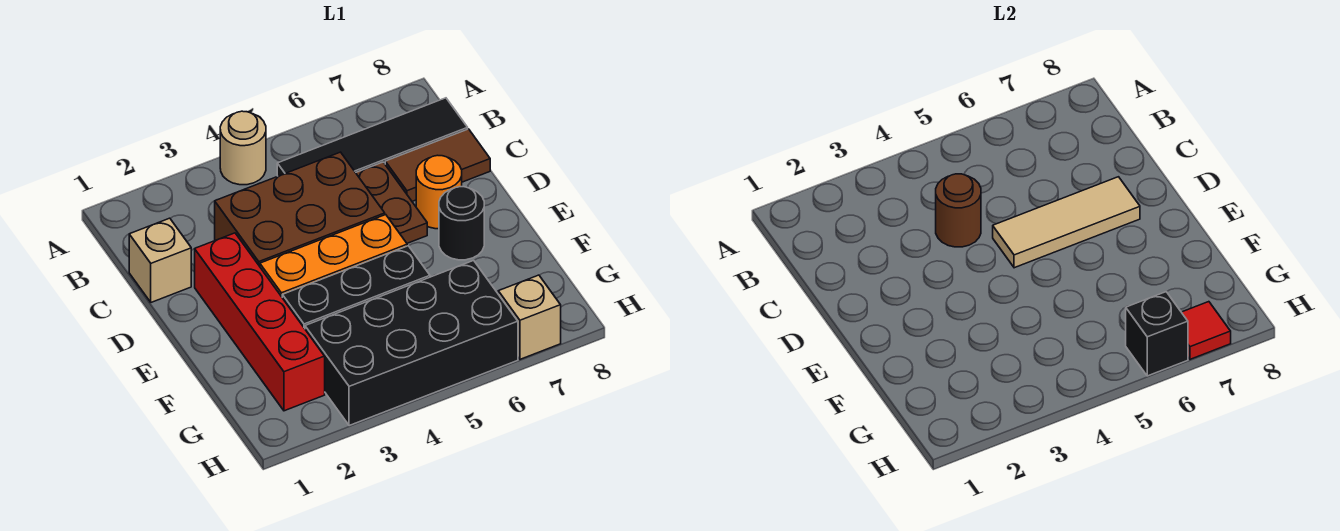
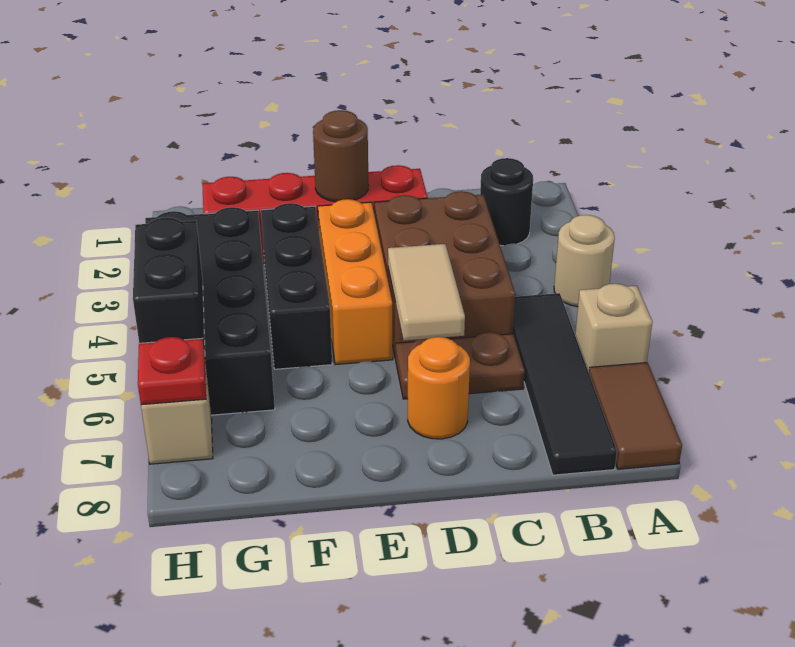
tan brick C1 level 1 -> tan brick A6 level 1
brown round brick C4 level 2 -> brown round brick E2 level 2
brown tile C7:C8 level 1 -> brown tile A7:A8 level 1
tan tile D5:D7 level 2 -> tan tile D5:D6 level 2
black round brick E7 level 1 -> black round brick B2 level 1
black brick H6 level 2 -> black brick H5:H6 level 2
red tile H7 level 2 -> red plate H7 level 2

